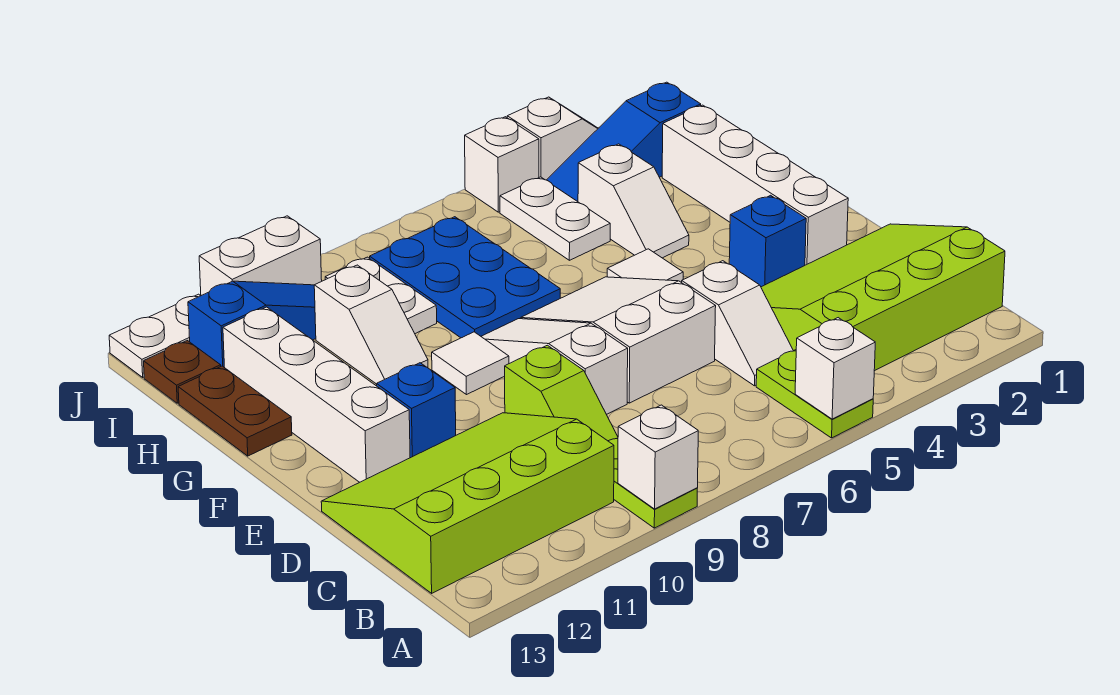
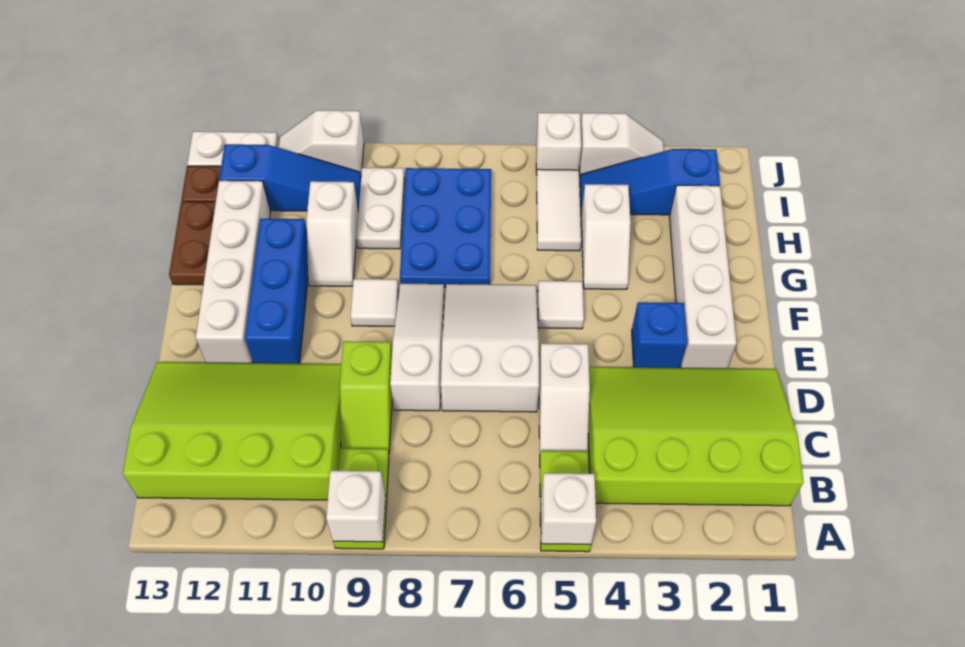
blue brick E11 level 1 -> blue brick E11:G11 level 1
white plate H5:I5 level 1 -> white tile H5:I5 level 1
white brick J10:J11 level 1 -> white slope J10:J11 level 1 top 10

